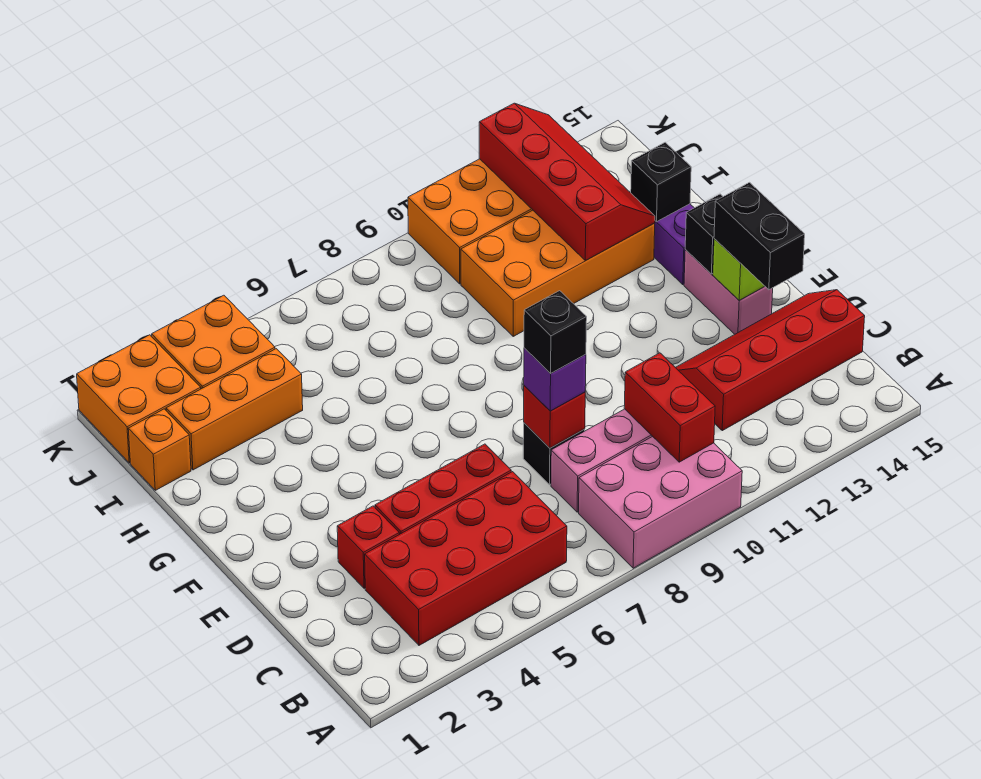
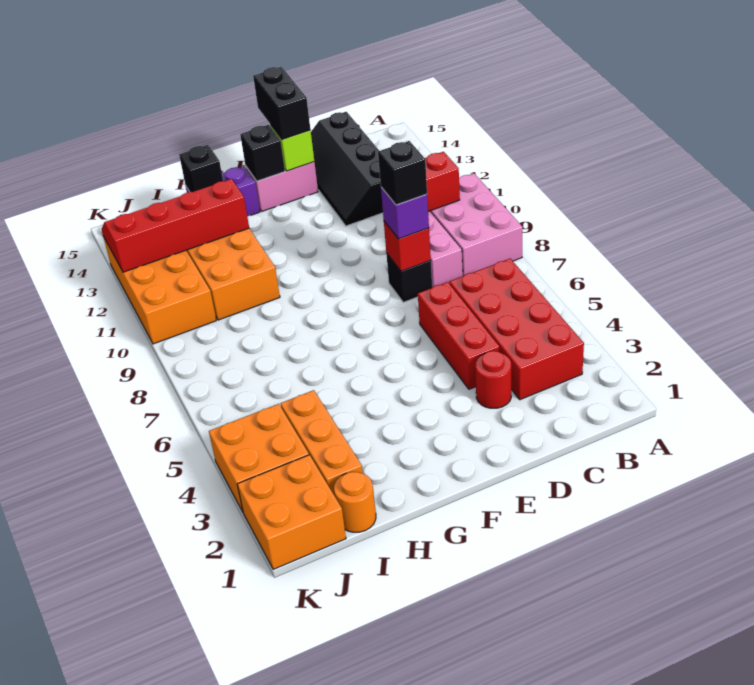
red slope C12:D15 level 1 top C -> black slope C12:D15 level 1 top C
red brick D3 level 1 -> red round brick D3 level 1
black brick D14:E14 level 3 -> black brick E14:E15 level 3
orange brick I1 level 1 -> orange round brick I1 level 1

